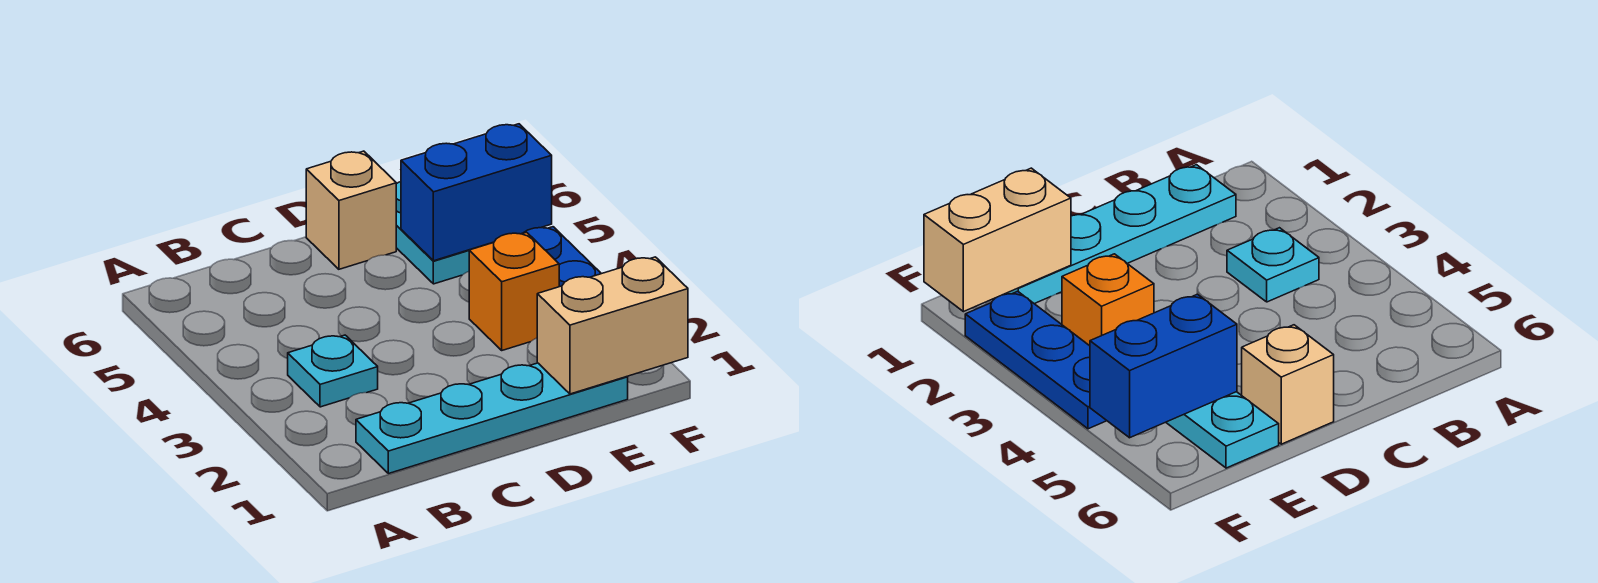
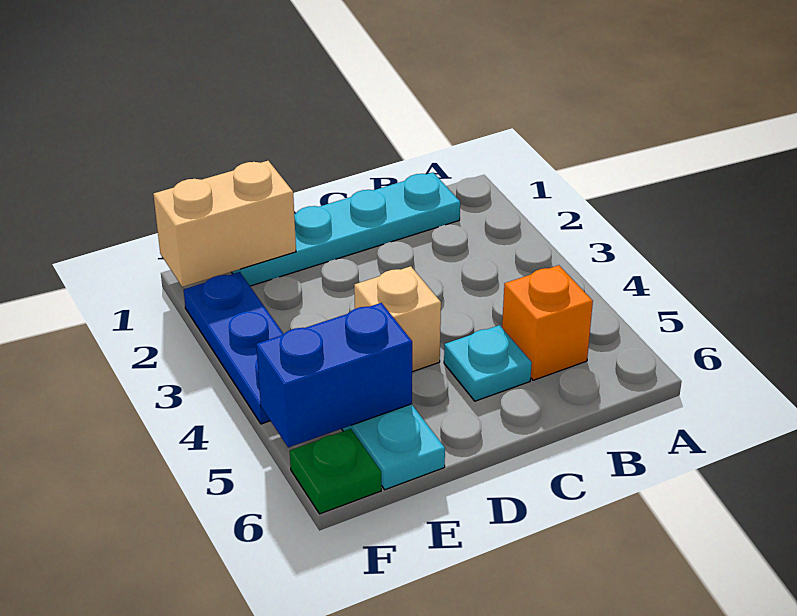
cyan plate B3 level 1 -> cyan plate C5 level 1
tan brick D6 level 1 -> tan brick D4 level 1
orange brick E3 level 1 -> orange brick B5 level 1
none -> green plate F6 level 1

